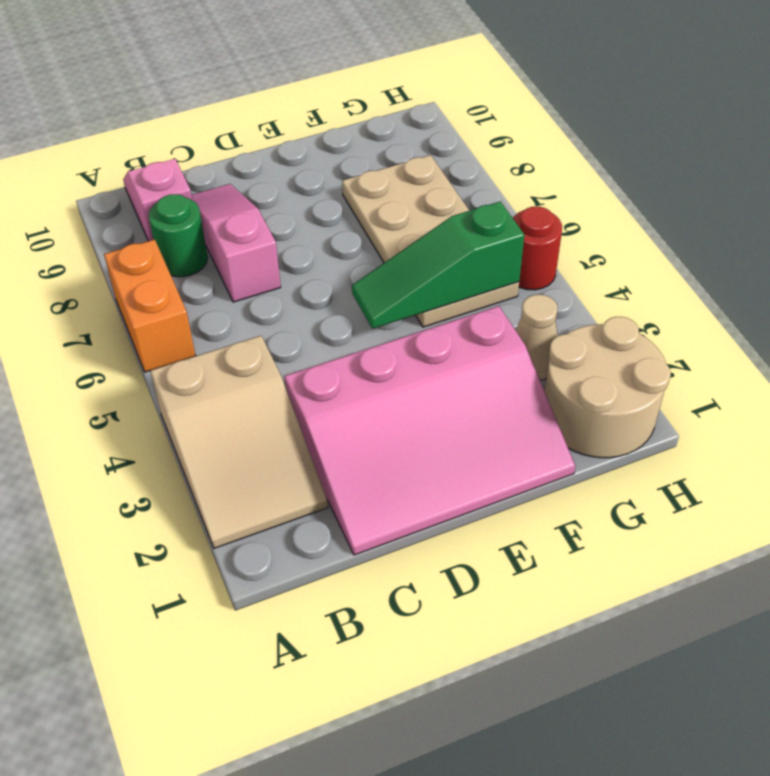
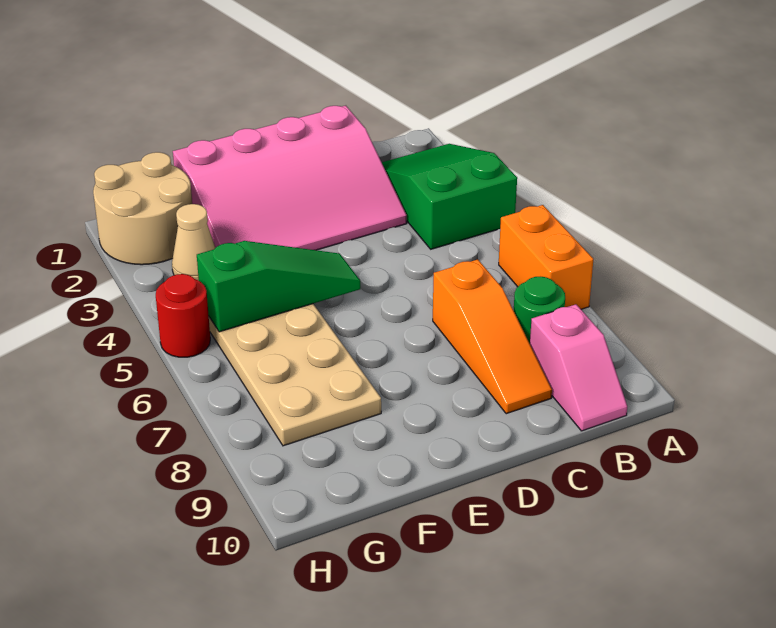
tan slope A2:B4 level 1 top 4 -> green slope A2:B4 level 1 top 4
pink slope C1:F3 level 1 top 3 -> pink slope C1:F3 level 1 top 1
pink slope C7:C9 level 1 top 7 -> orange slope C7:C9 level 1 top 7

